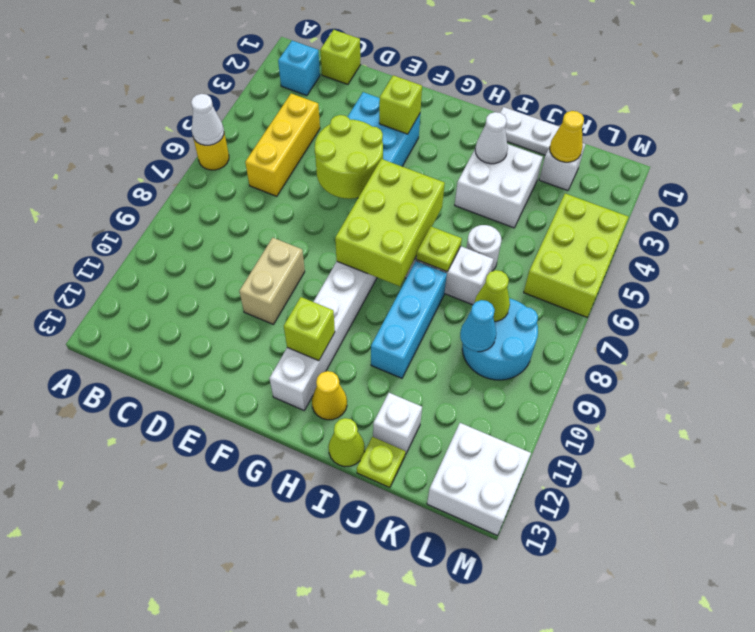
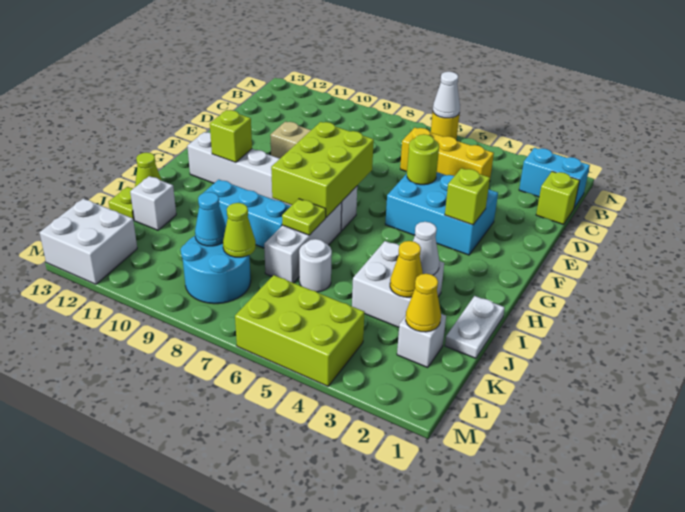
cyan brick B2 level 1 -> cyan brick B1:B2 level 1
lime round brick E5:F6 level 2 -> lime round brick E5 level 2
lime brick G6:H8 level 2 -> lime brick F7:H8 level 2
yellow cone H12 level 1 -> yellow cone J3 level 2

